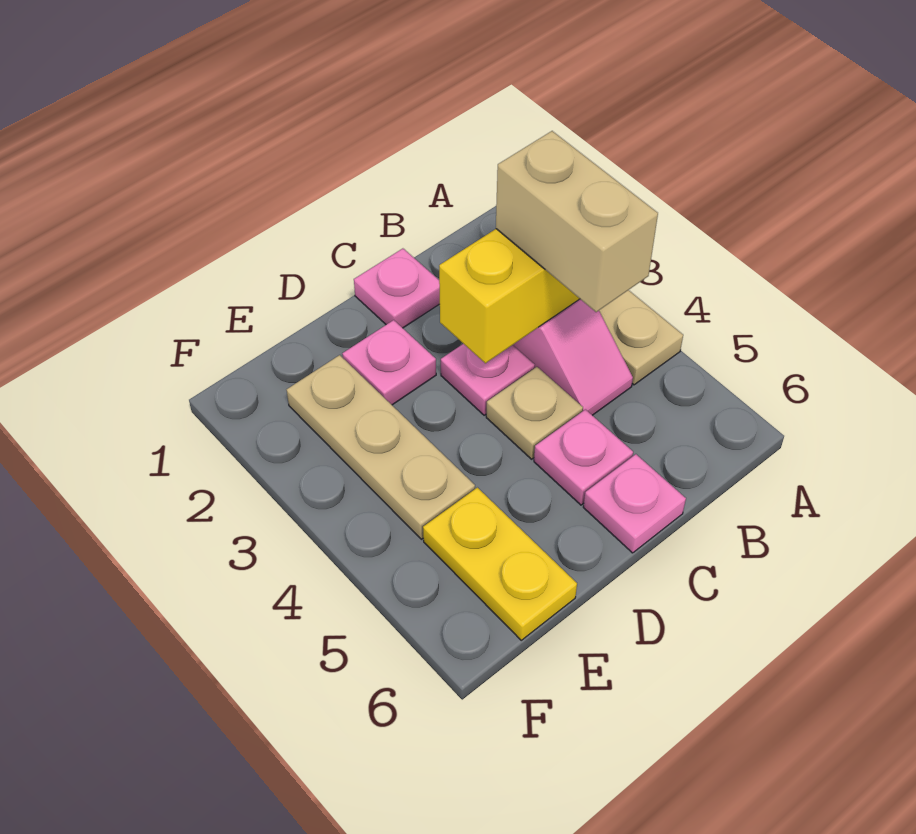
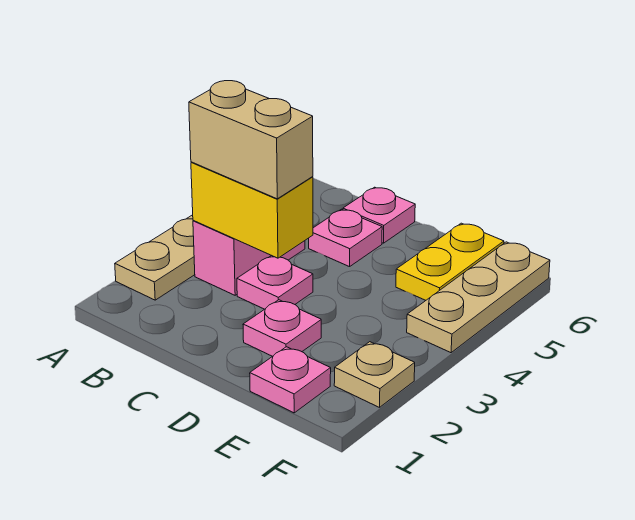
tan brick B3:B4 level 3 -> tan brick B3:C3 level 3
pink plate C1 level 1 -> pink plate E1 level 1
tan plate C4 level 1 -> tan plate F2 level 1
tan plate E2:E4 level 1 -> tan plate F4:F6 level 1

